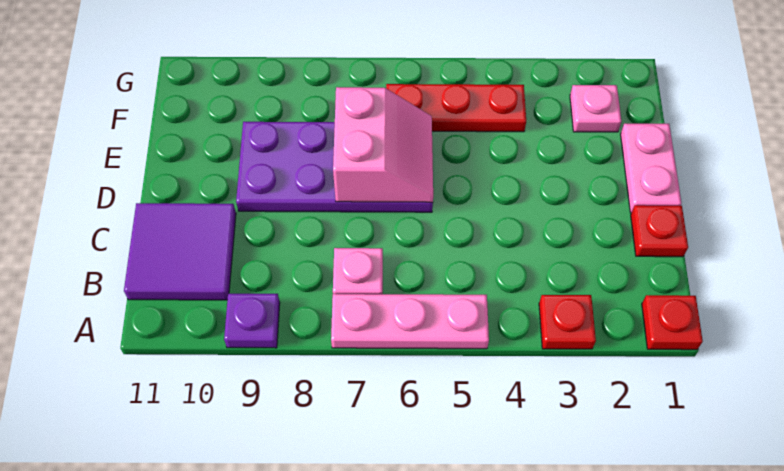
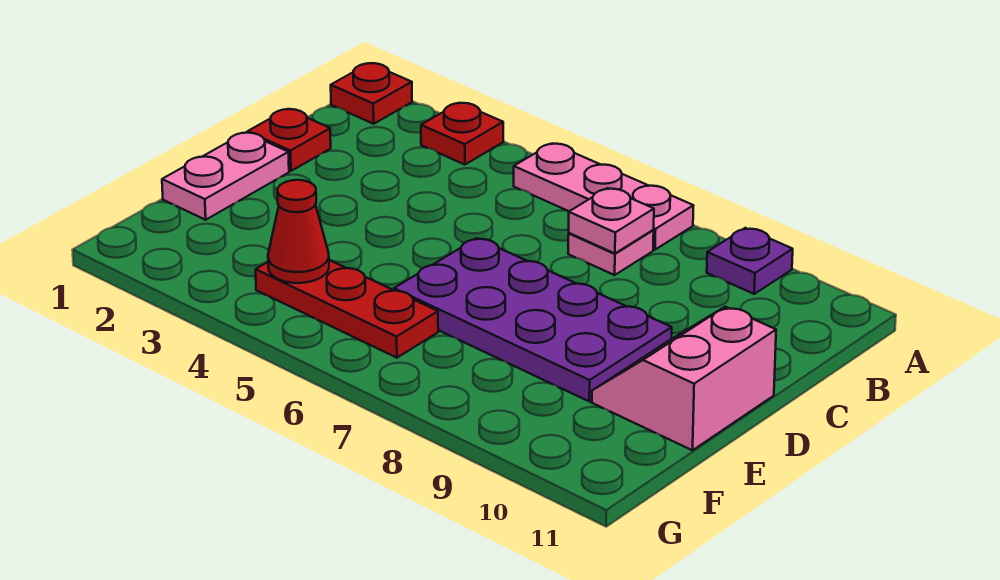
purple tile B10:C11 level 1 -> none
pink slope D6:E7 level 2 top 7 -> pink slope D10:E11 level 1 top 11
pink plate F2 level 1 -> pink plate B7 level 2
none -> red cone F4 level 2

